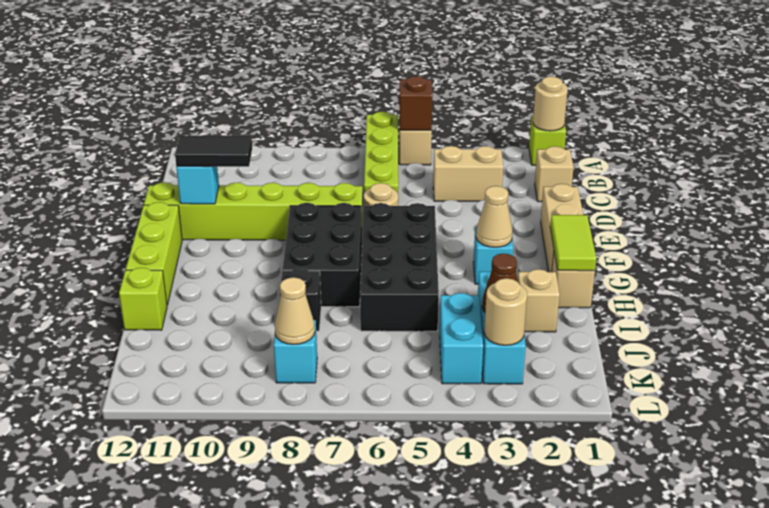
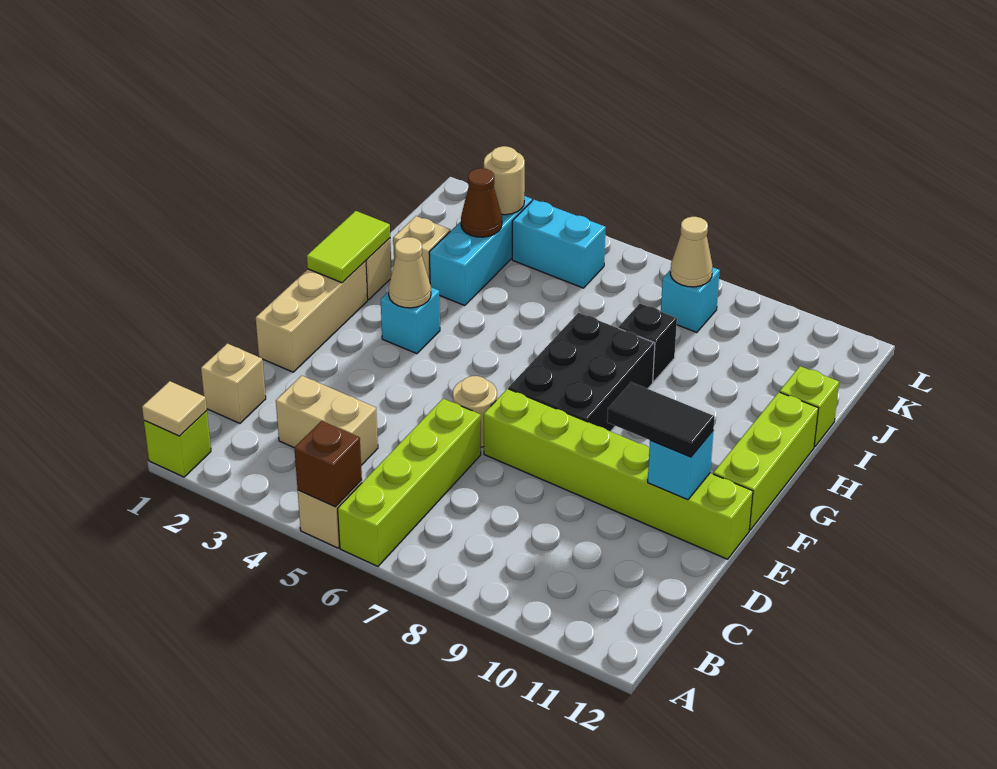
tan round brick A1 level 2 -> tan tile A1 level 2
black brick F5:I6 level 1 -> none
cyan brick J4:K4 level 1 -> cyan brick K4:K5 level 1

